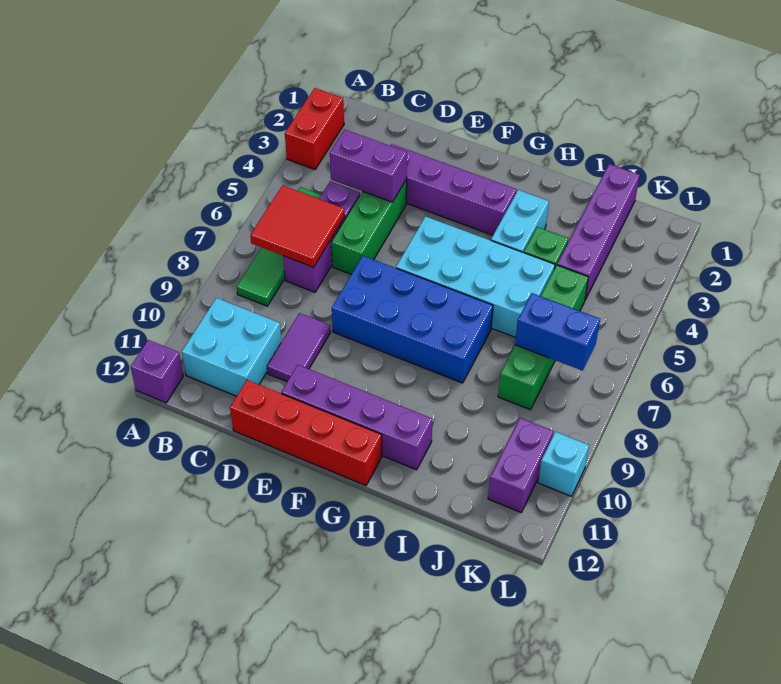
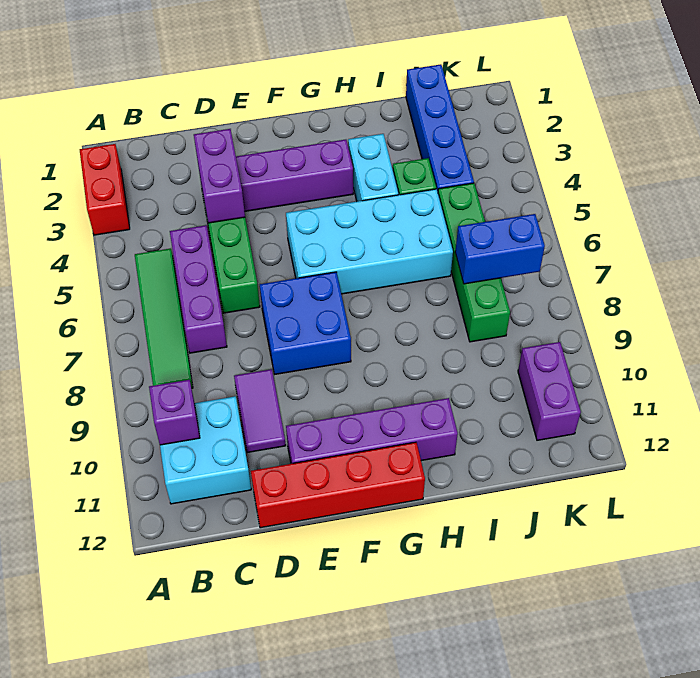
purple brick A12 level 1 -> purple brick B10 level 2
red tile B6:C7 level 2 -> none
purple brick C4:D4 level 2 -> purple brick D3:D4 level 2
blue brick E7:H8 level 1 -> blue brick E7:F8 level 1
purple brick J1:J4 level 1 -> blue brick J1:J4 level 1
cyan brick L10 level 1 -> none

